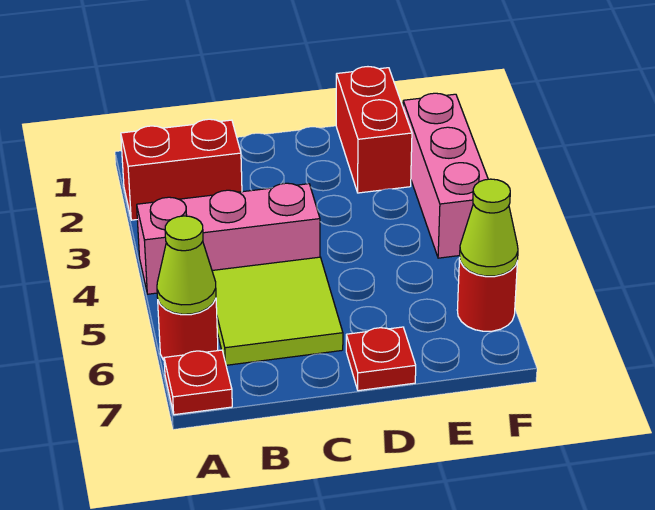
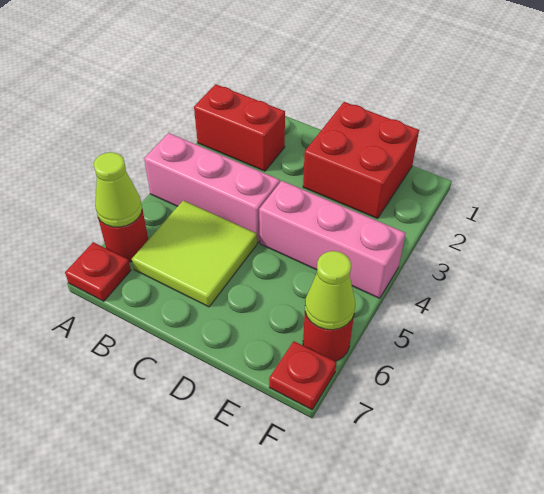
red plate D7 level 1 -> red plate F7 level 1
red brick E1:E2 level 1 -> red brick D1:E2 level 1
pink brick F2:F4 level 1 -> pink brick D4:F4 level 1

